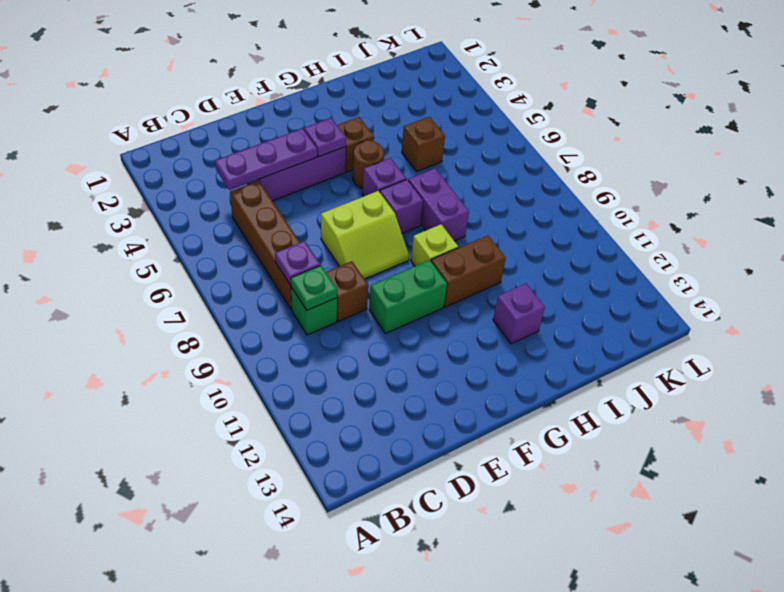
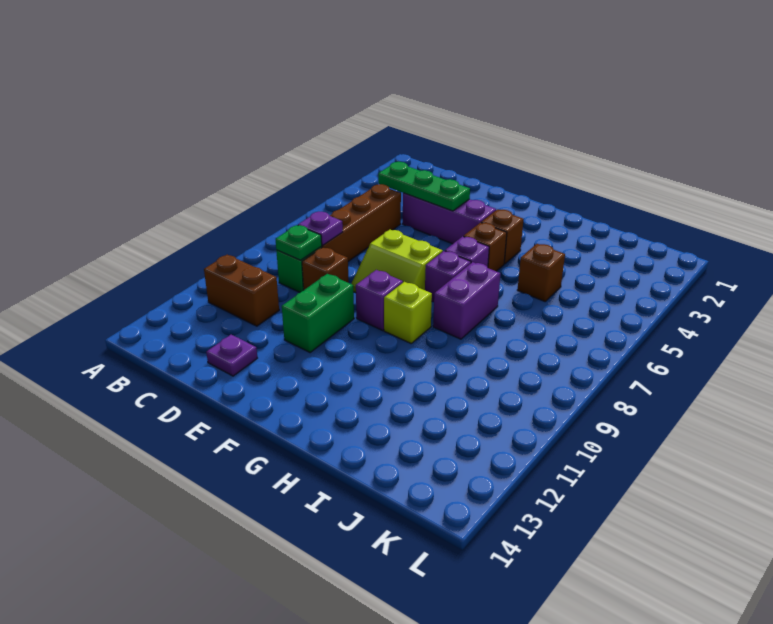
purple plate C4:E4 level 2 -> green plate C4:E4 level 2
green brick E10:F10 level 1 -> green brick E10:E11 level 1
purple plate F4 level 2 -> purple plate D13 level 1
brown round brick G5 level 1 -> brown brick G5 level 1
brown brick G10:H10 level 1 -> brown brick B11:C11 level 1
purple brick H12 level 1 -> purple brick F9 level 1

